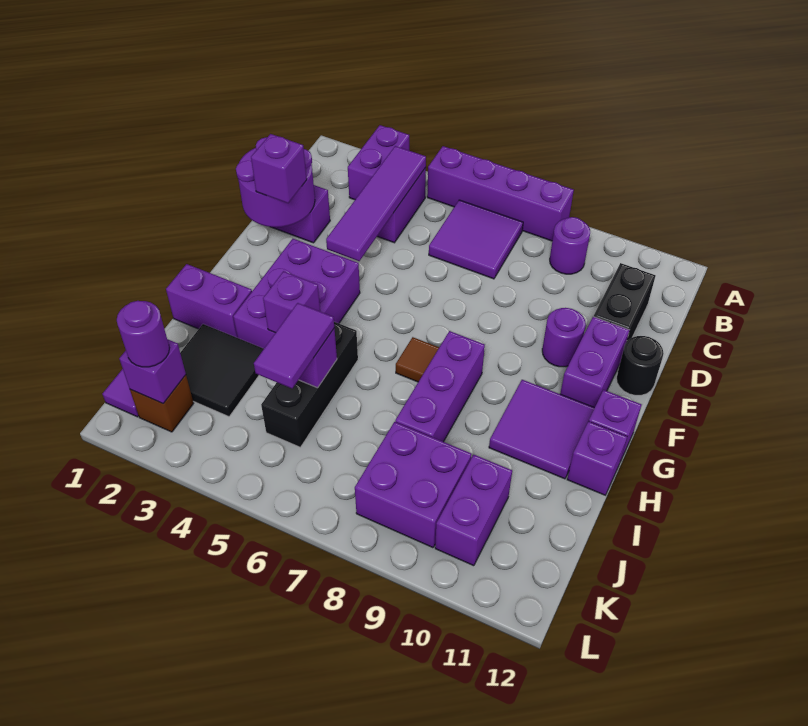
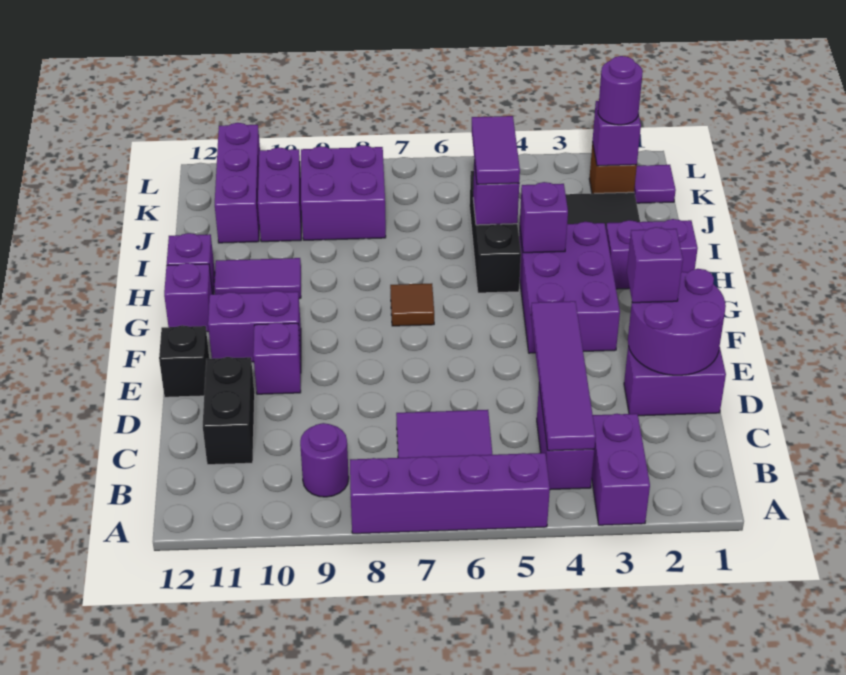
purple round brick E10 level 1 -> purple brick E10 level 1
purple brick E11:F11 level 1 -> purple brick F10:F11 level 1
black round brick E12 level 1 -> black brick E12 level 1
purple brick G8:I8 level 1 -> purple brick J11:L11 level 1
purple tile G10:H11 level 1 -> purple tile H10:H11 level 1

